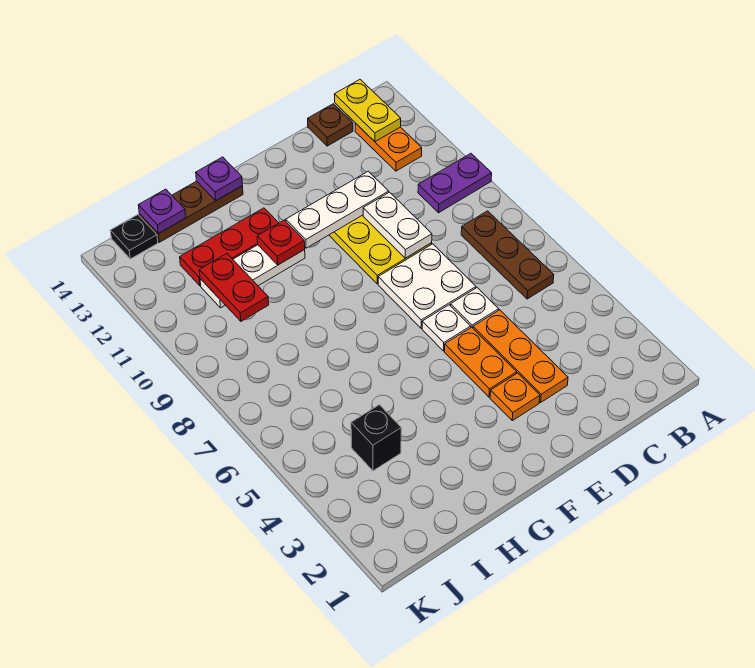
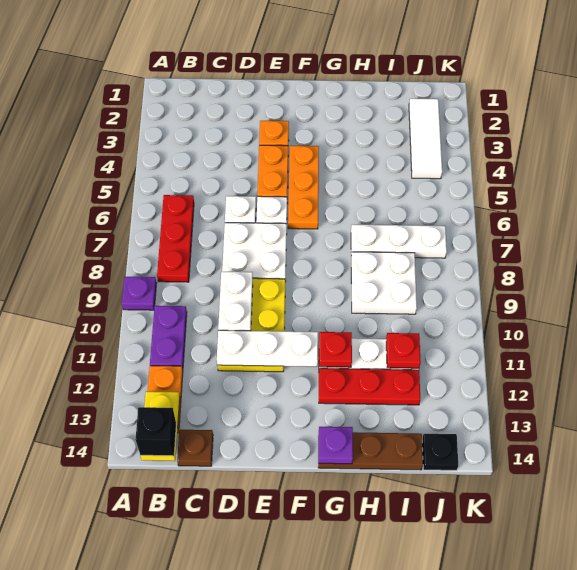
purple plate A10:B10 level 1 -> purple plate B10:B11 level 1
brown plate B6:B8 level 1 -> red plate B6:B8 level 1
orange plate D3:D5 level 1 -> orange plate F4:F6 level 1
none -> white plate H7:J7 level 1
none -> white plate H8:I9 level 1
black brick I4 level 1 -> black brick B14 level 3
red plate I10:I11 level 2 -> red plate I11 level 2
purple plate I14 level 2 -> purple plate A9 level 1
none -> white tile J2:J4 level 1

